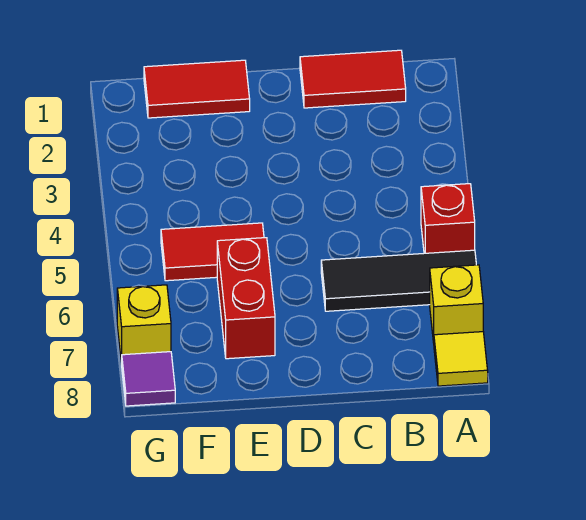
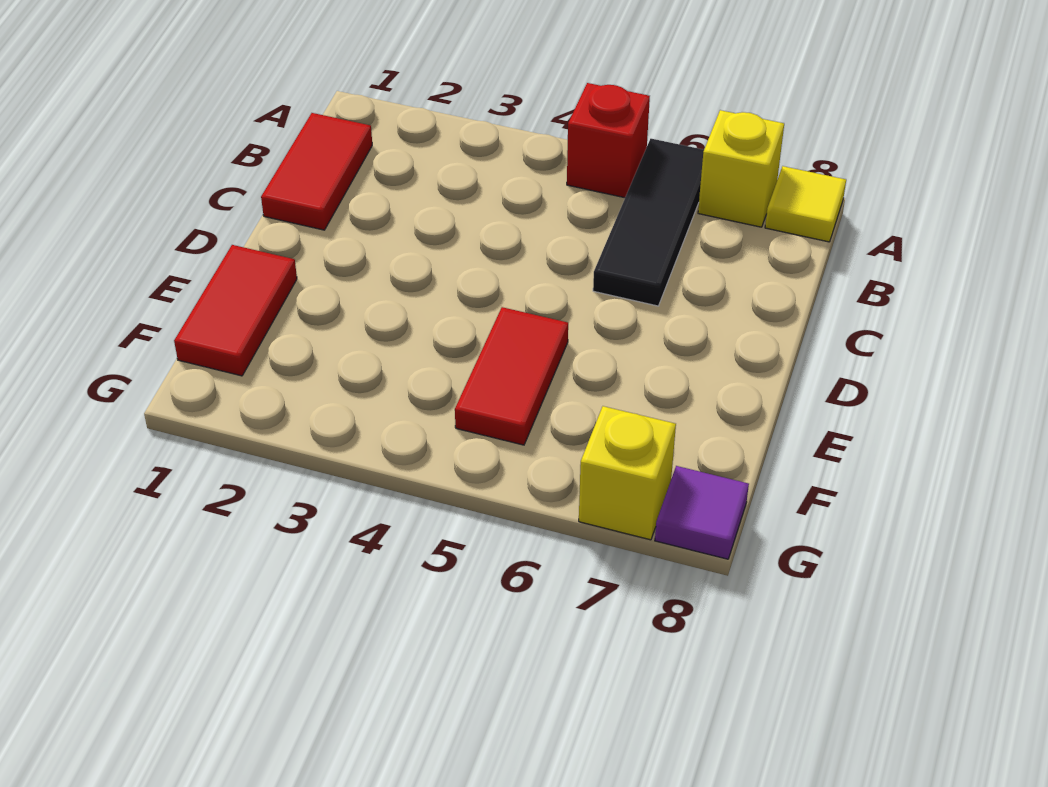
red brick E6:E7 level 1 -> none

